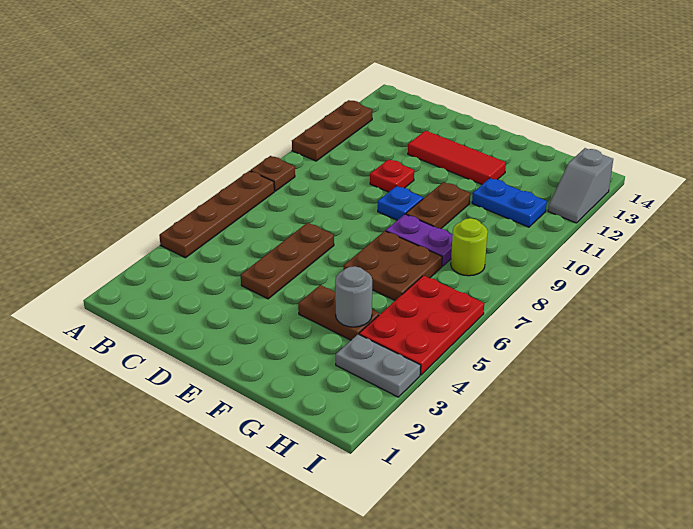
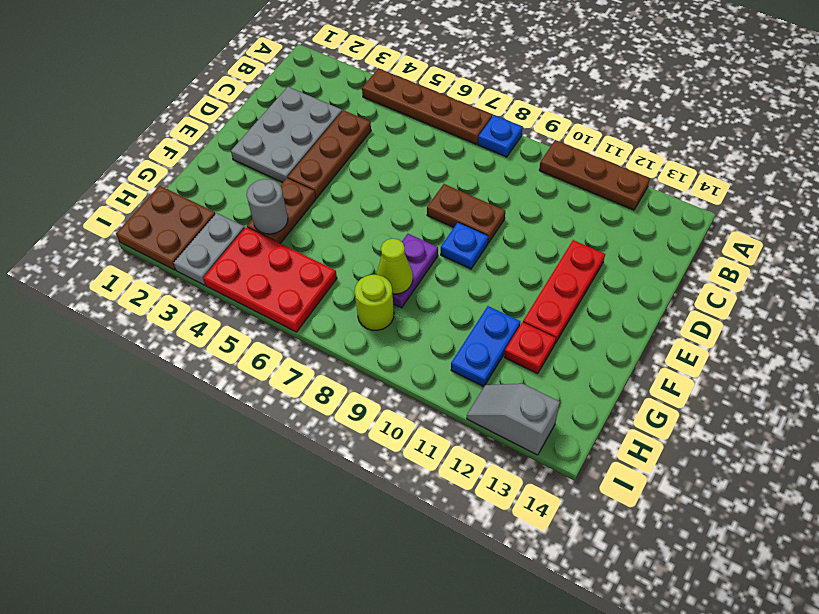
brown plate A8 level 1 -> blue plate A8 level 1
none -> grey plate C2:E3 level 1
brown plate D4:D6 level 1 -> brown plate C4:E4 level 1
red plate D10 level 1 -> red plate G12 level 1
red tile D12:F12 level 1 -> red plate D12:F12 level 1
brown plate F6:G7 level 1 -> brown plate H1:I2 level 1
brown plate F9:F10 level 1 -> brown plate D8:D9 level 1
none -> lime cone G8 level 2

